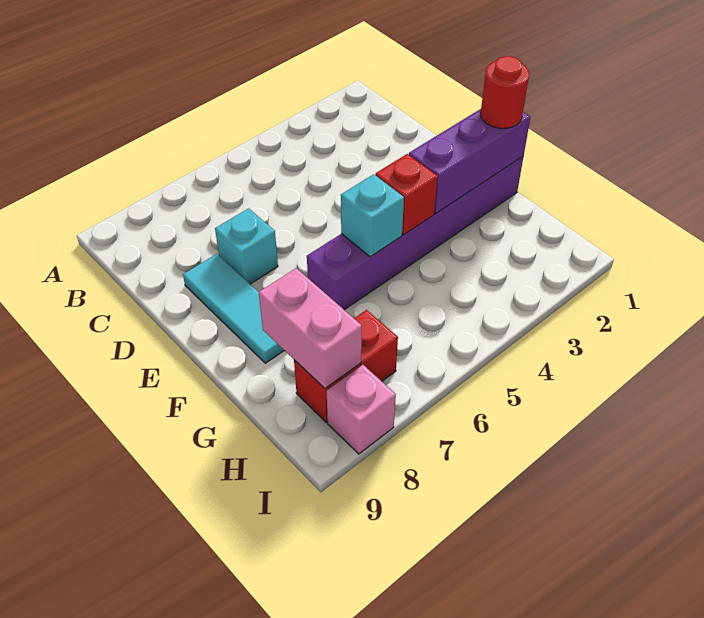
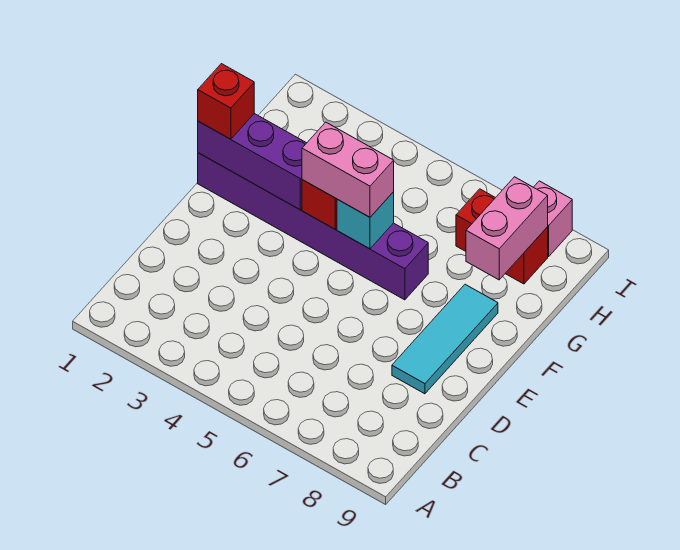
cyan brick D7 level 1 -> none
red round brick F1 level 3 -> red brick F1 level 3
none -> pink brick F4:F5 level 3

